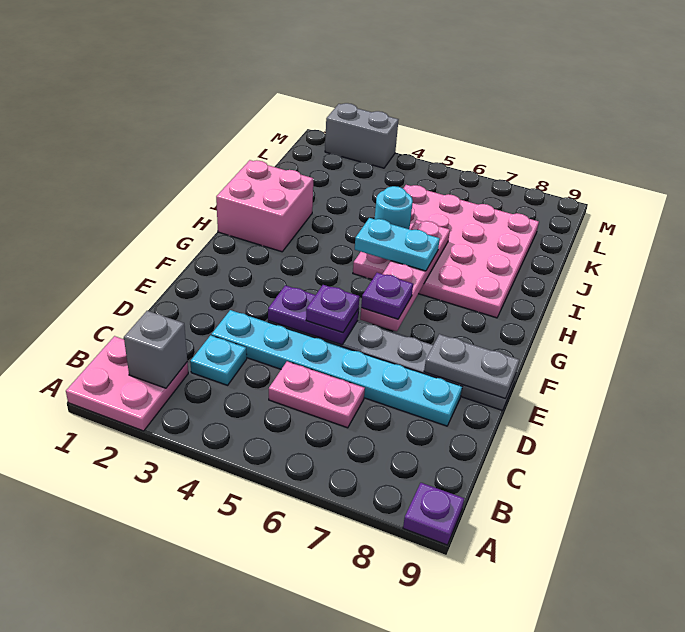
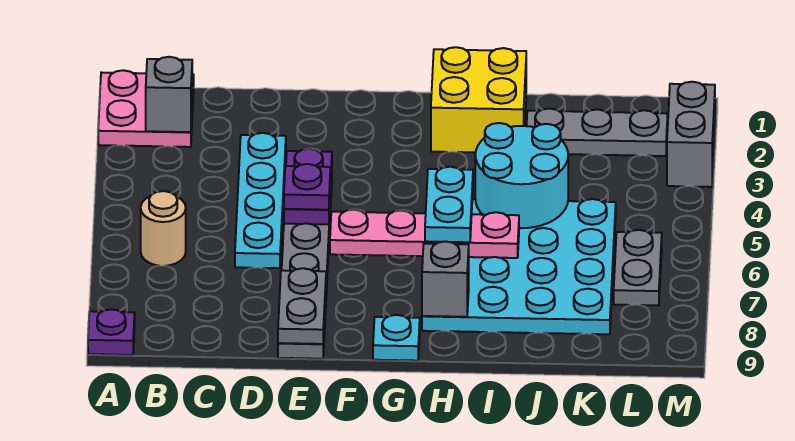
none -> tan round brick B6 level 1
cyan plate C3 level 1 -> cyan plate G9 level 1
pink plate C5:C6 level 1 -> none
cyan plate D3:D8 level 1 -> cyan plate D3:D6 level 1
purple plate F6 level 3 -> none
pink brick H1:I2 level 1 -> yellow brick H1:I2 level 1
pink plate H5:K8 level 1 -> cyan plate H5:K8 level 1
none -> grey brick H8 level 2
cyan round brick I5 level 2 -> cyan round brick I4:J5 level 2
none -> grey plate J2:L2 level 1
none -> grey plate L6:L7 level 1

